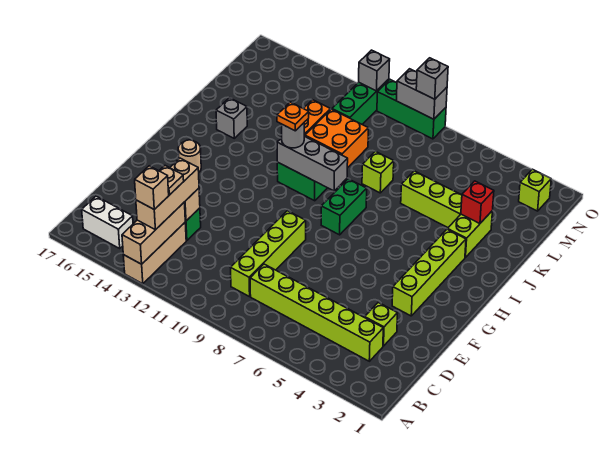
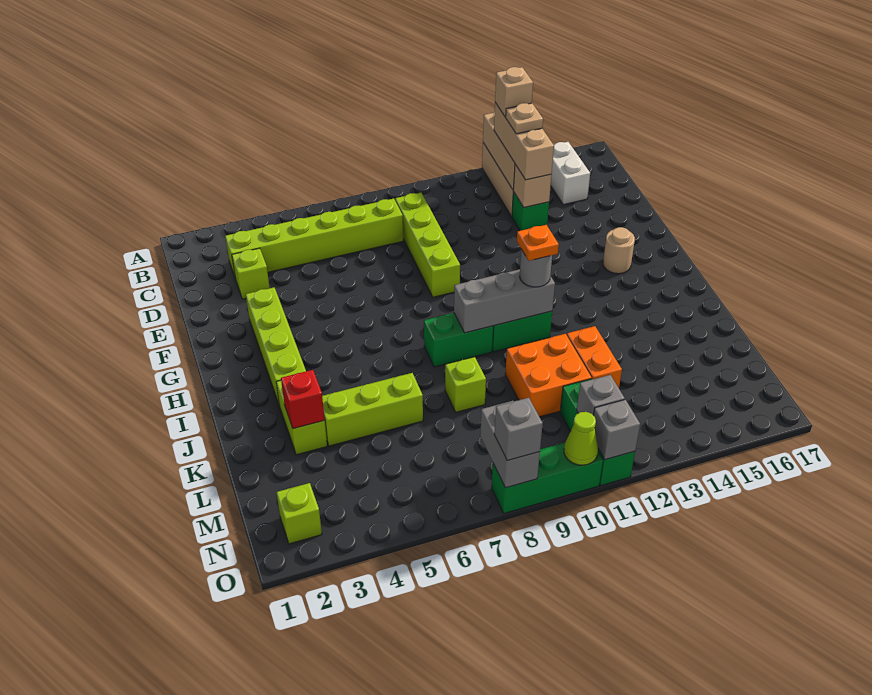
white brick B15:B16 level 1 -> white brick B15:C15 level 1
green brick H8:I8 level 1 -> green brick I8:I9 level 1
grey brick J15 level 1 -> grey brick N11 level 2
grey brick O8:O9 level 2 -> grey brick N8:O8 level 2
none -> lime cone O10 level 2

